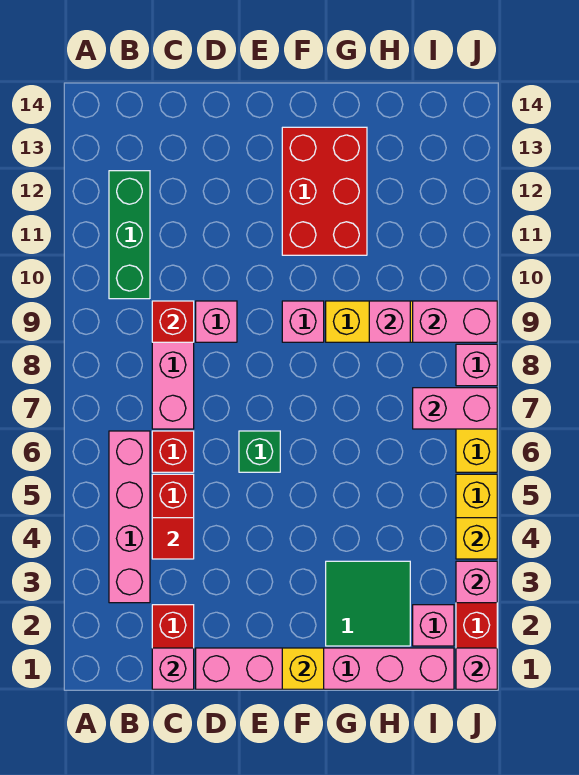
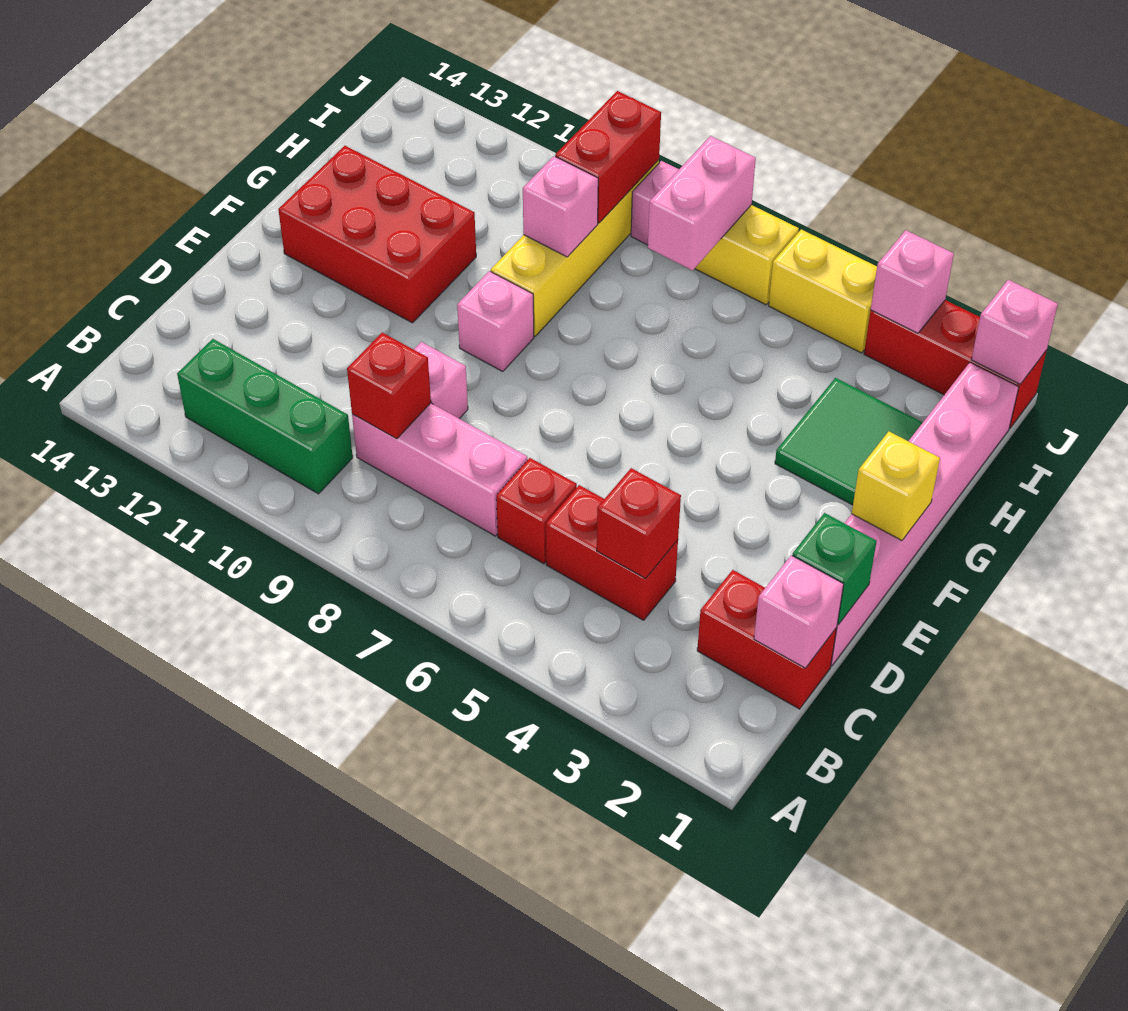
pink brick B3:B6 level 1 -> none
red tile C4 level 2 -> red brick C4 level 2
green brick E6 level 1 -> green brick D1 level 2
pink brick I2 level 1 -> none
pink brick I9:J9 level 2 -> red brick I9:J9 level 2
yellow brick J4 level 2 -> none

